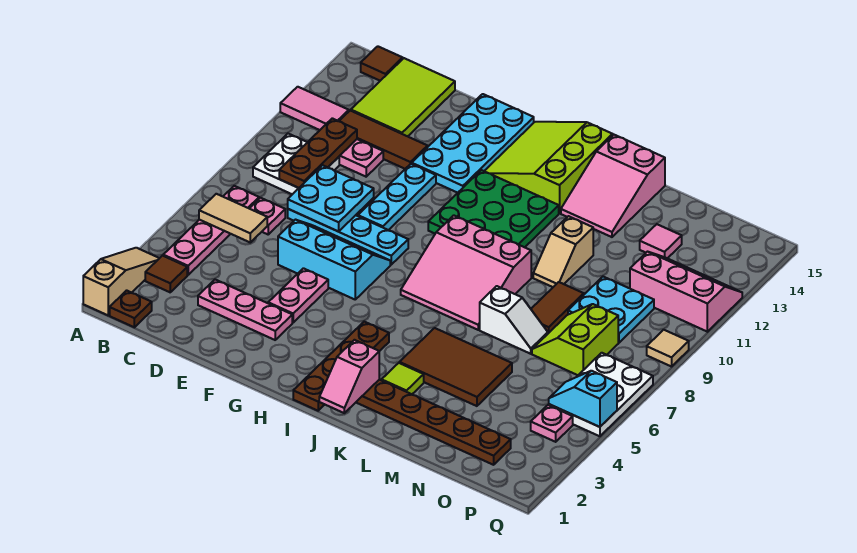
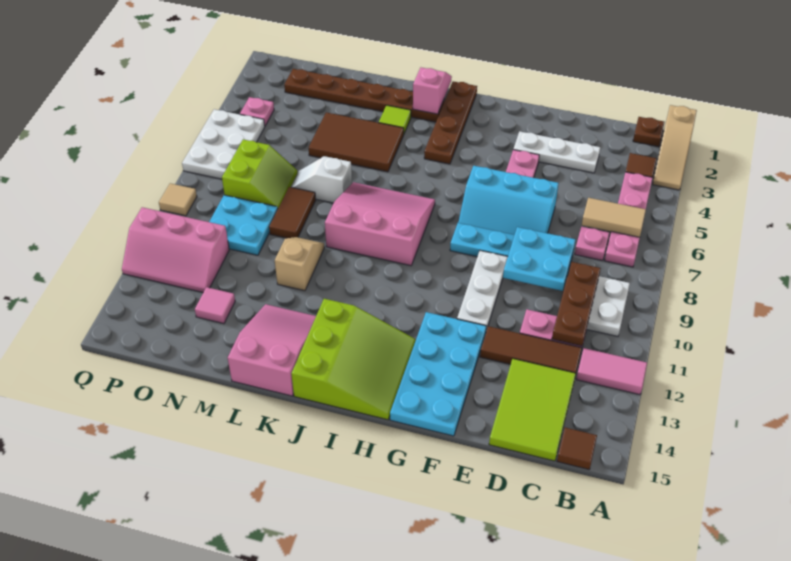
pink plate D3:F3 level 1 -> white plate D3:F3 level 1
cyan plate F9:F11 level 1 -> white plate F9:F11 level 1
green plate H10:J12 level 1 -> none
cyan slope P5:Q5 level 2 top Q -> none

